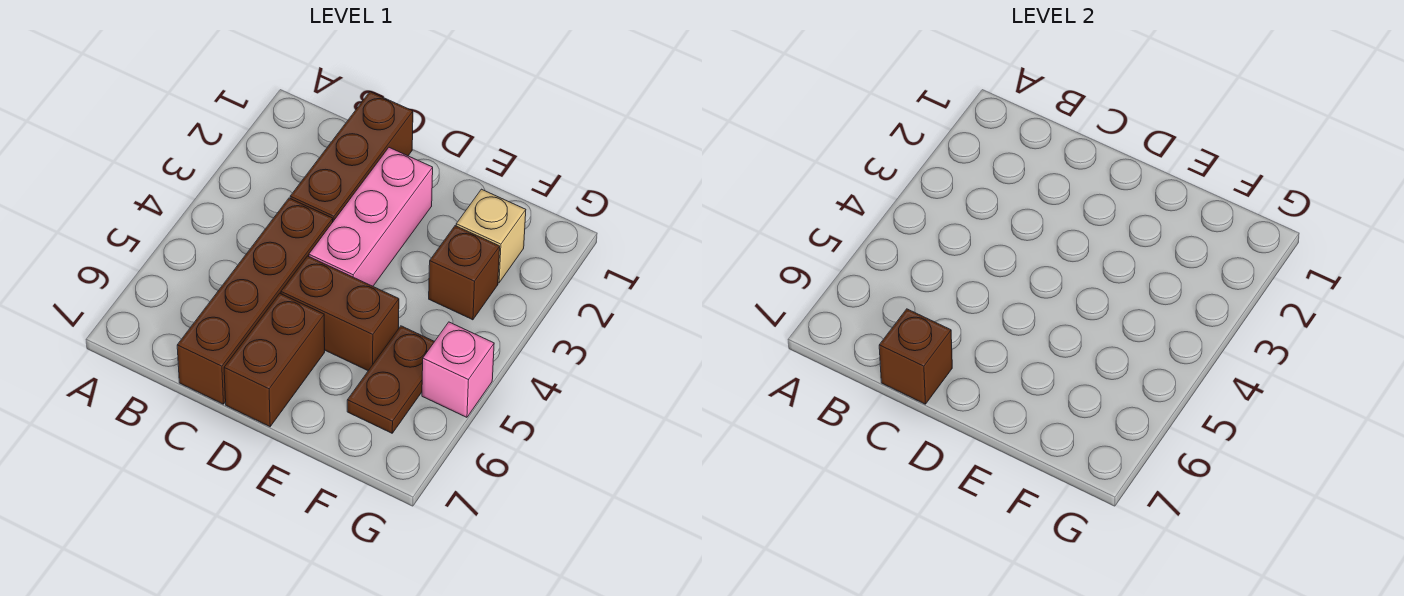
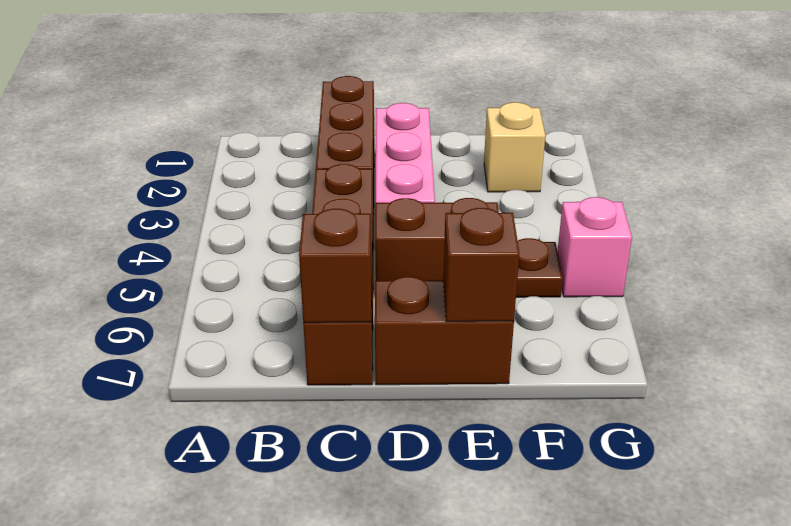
brown brick D6:D7 level 1 -> brown brick D7:E7 level 1
brown brick F3 level 1 -> brown brick E7 level 2
brown plate F5:F6 level 1 -> brown plate F5 level 1

